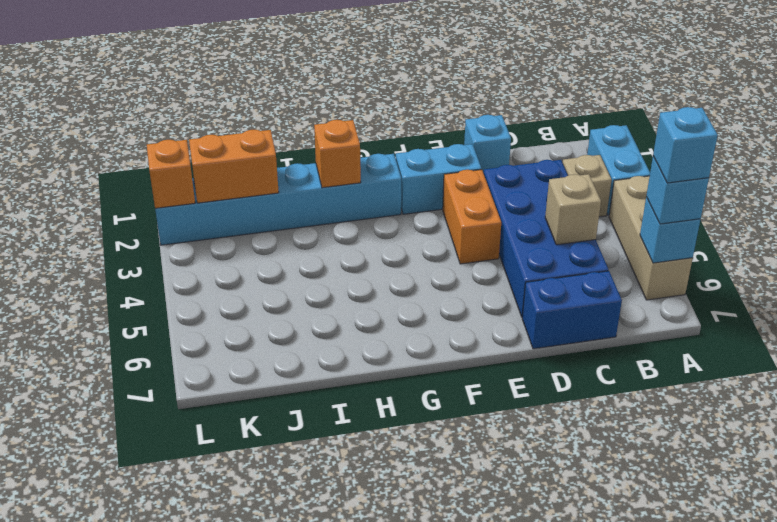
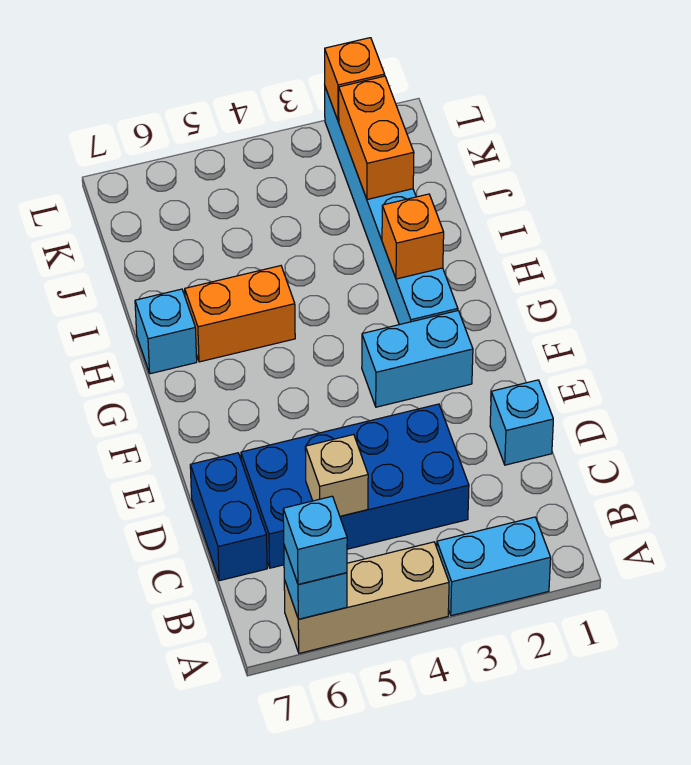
cyan brick A6 level 4 -> cyan brick H7 level 1
tan brick B3 level 1 -> none
cyan brick E2:F2 level 1 -> cyan brick F2:F3 level 1
orange brick E3:E4 level 1 -> orange brick H5:H6 level 1

